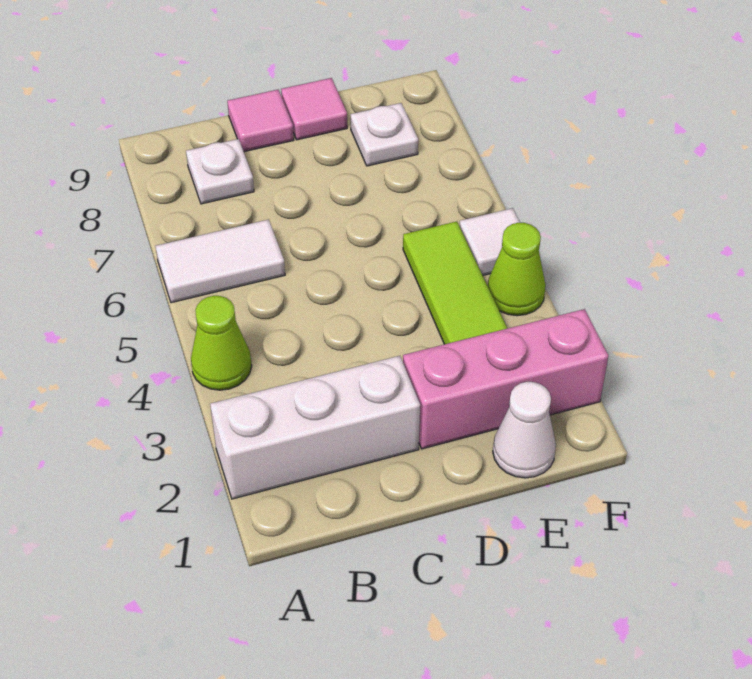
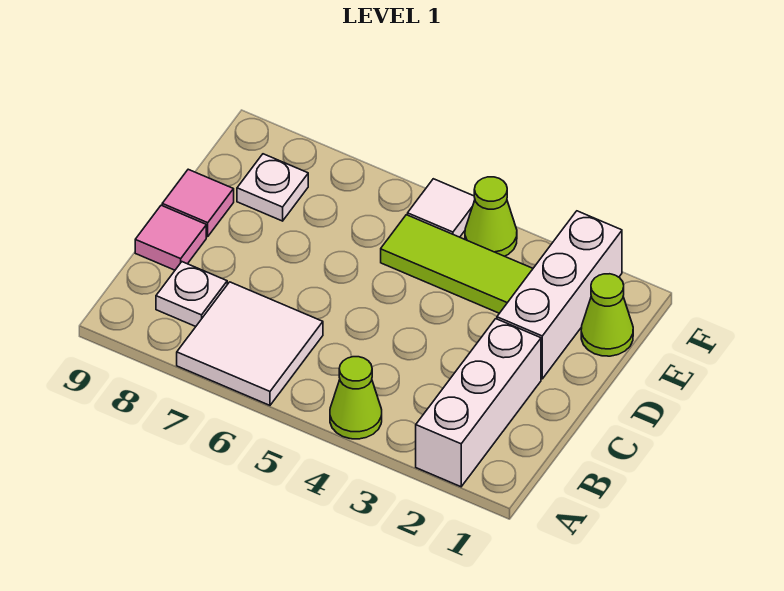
white tile A6:B6 level 1 -> white tile A6:B7 level 1
pink brick D2:F2 level 1 -> white brick D2:F2 level 1
white cone E1 level 1 -> lime cone E1 level 1

